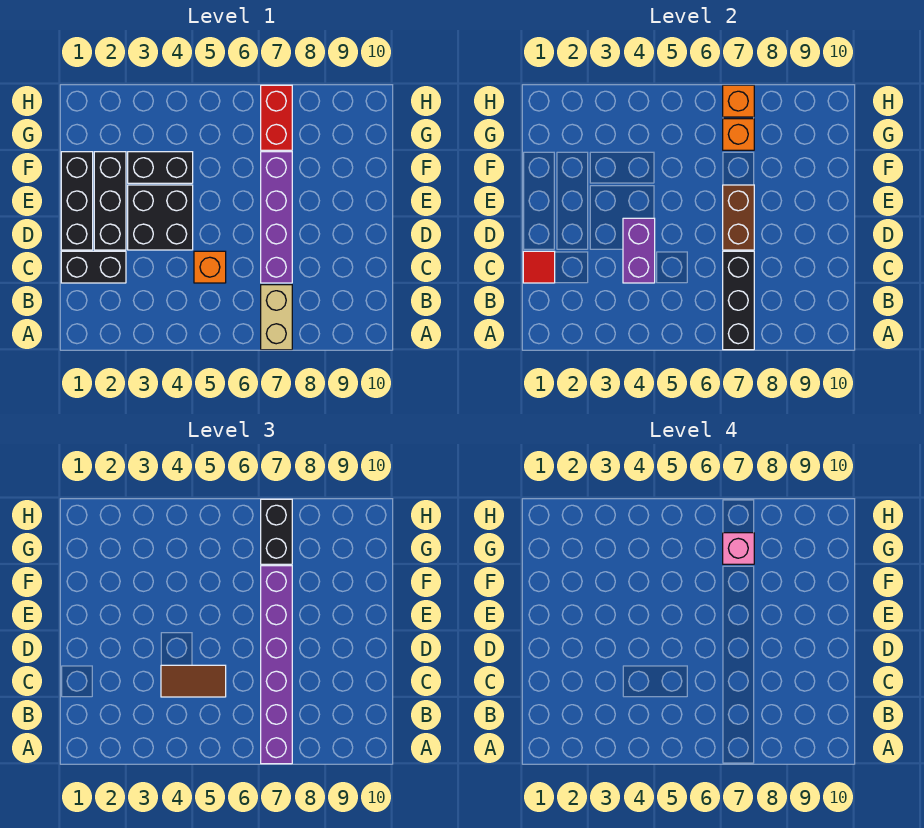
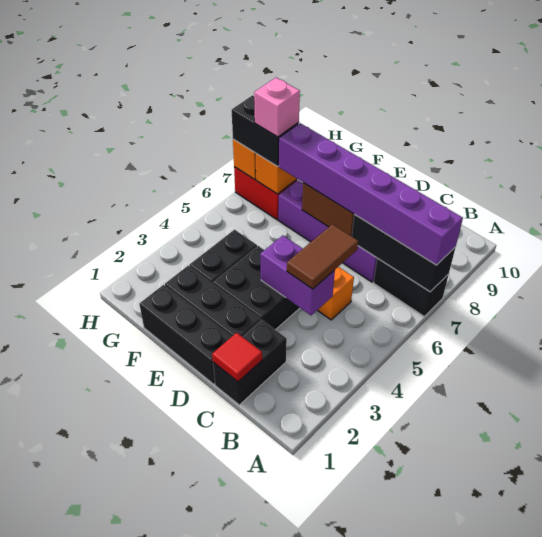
tan brick A7:B7 level 1 -> black brick A7:B7 level 1

